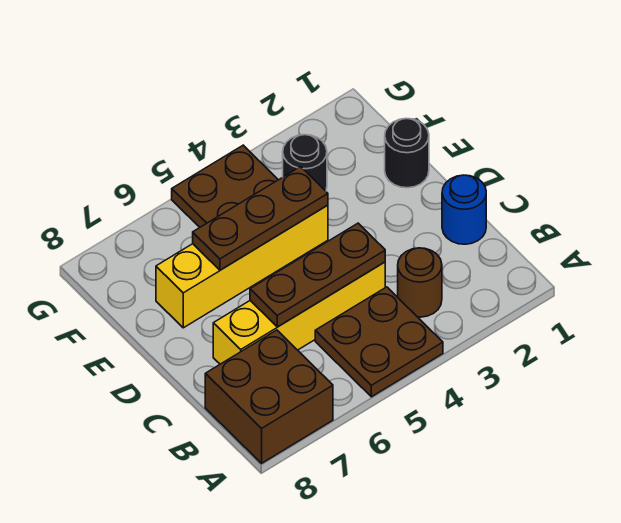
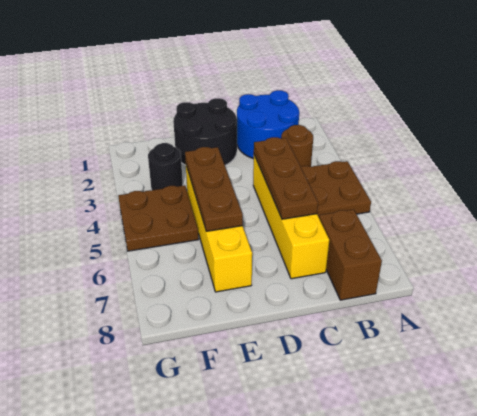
brown brick A7:B8 level 1 -> brown brick B7:B8 level 1
blue round brick C1 level 1 -> blue round brick B1:C2 level 1
black round brick E1 level 1 -> black round brick D1:E2 level 1

